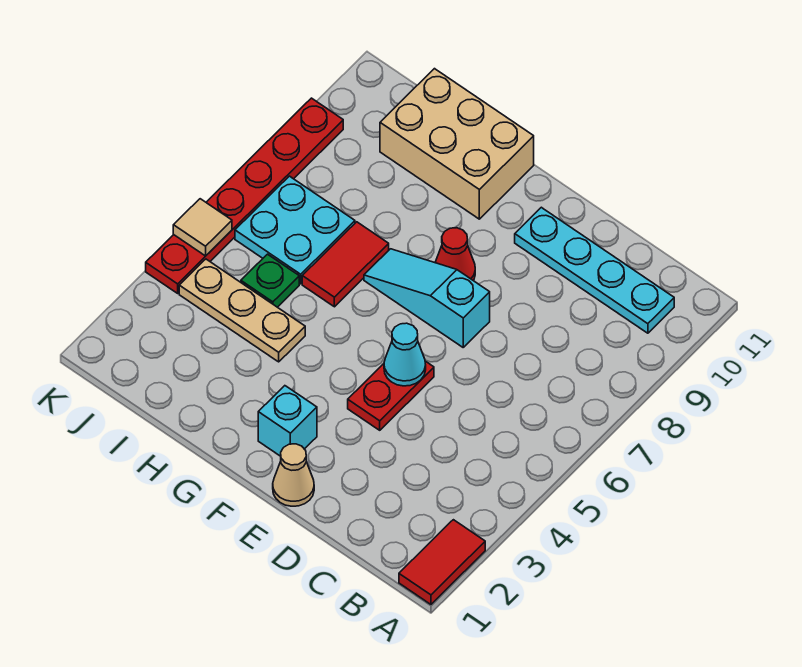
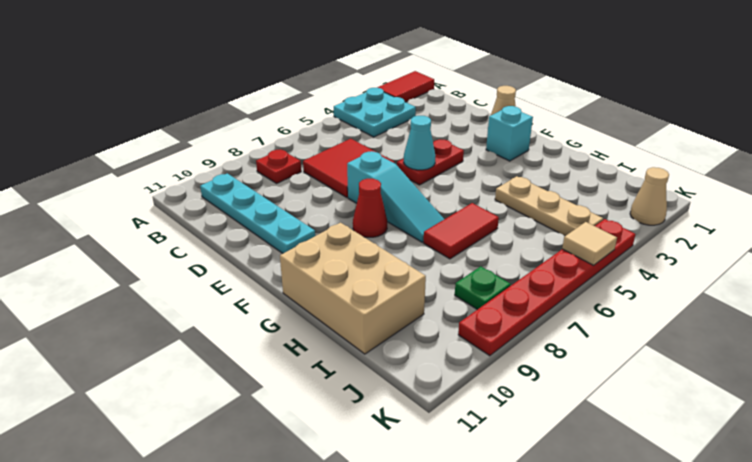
none -> red plate B8 level 1
none -> red tile C6:D7 level 1
green plate I5 level 1 -> green plate J8 level 1
cyan plate I6:J7 level 1 -> cyan plate A3:B4 level 1
none -> tan cone K2 level 1

